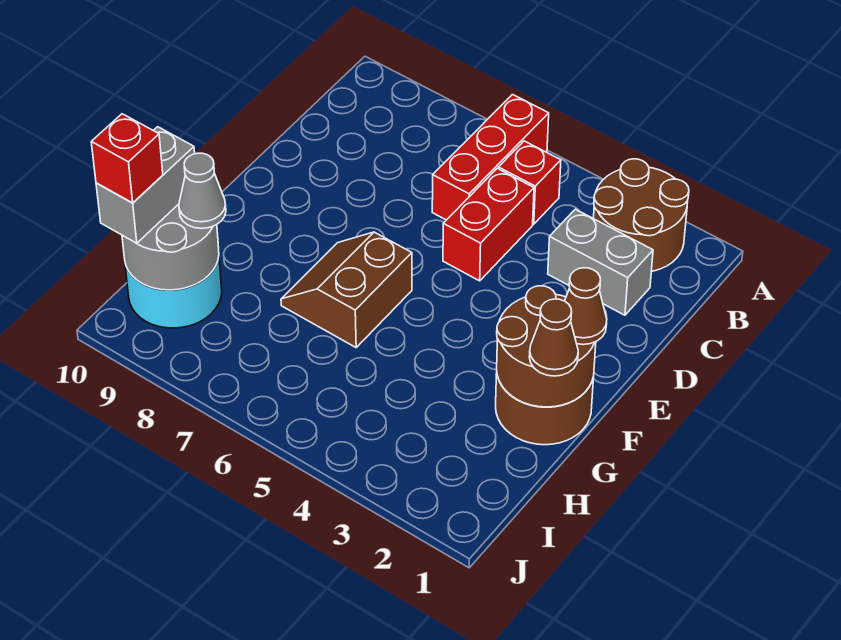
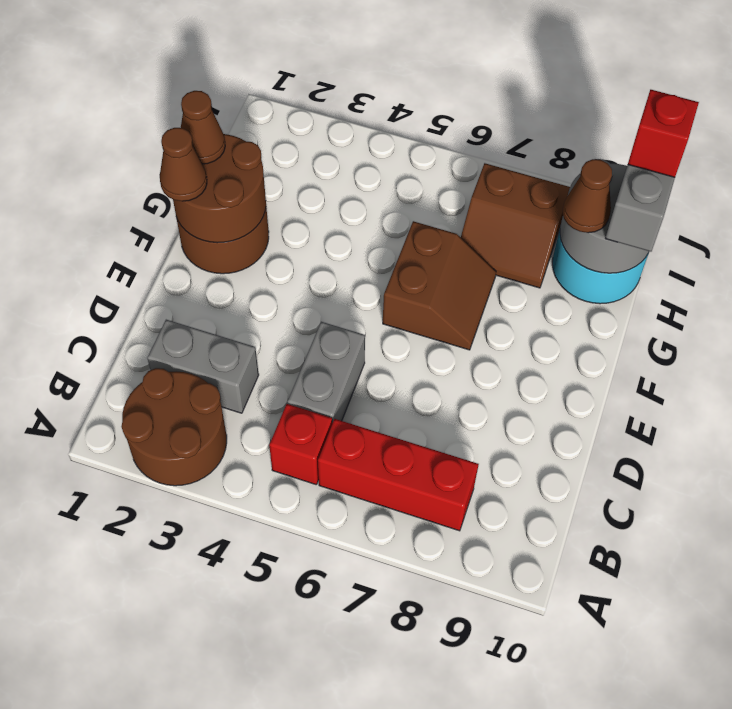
red brick A6:C6 level 1 -> red brick B6:B8 level 1
red brick C5:D5 level 1 -> grey brick C5:D5 level 1
none -> brown slope H7:I8 level 1 top I
grey cone H9 level 3 -> brown cone H9 level 3

